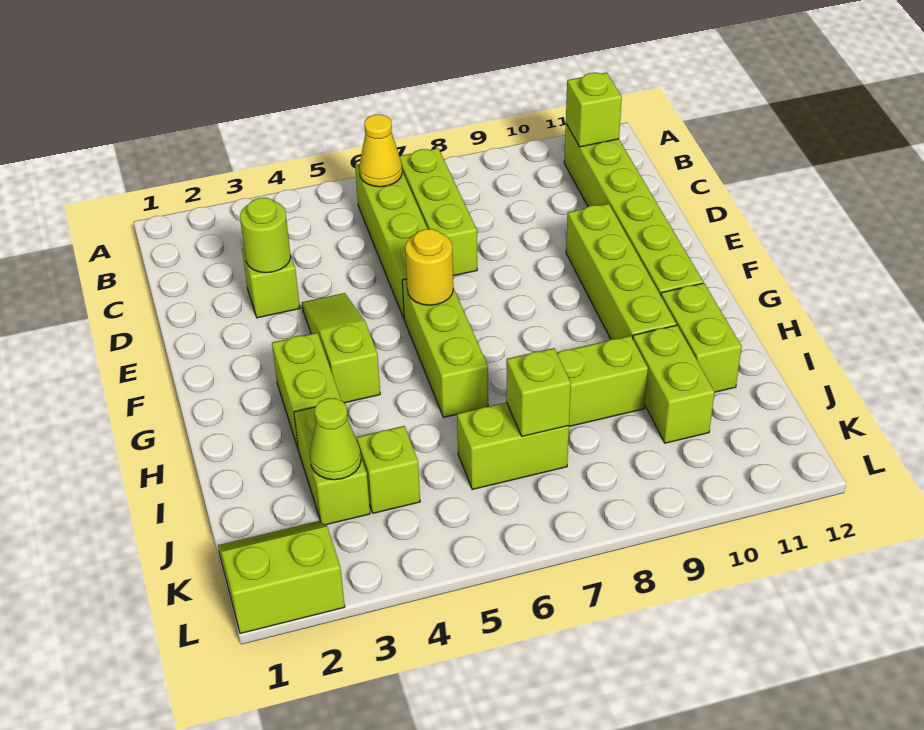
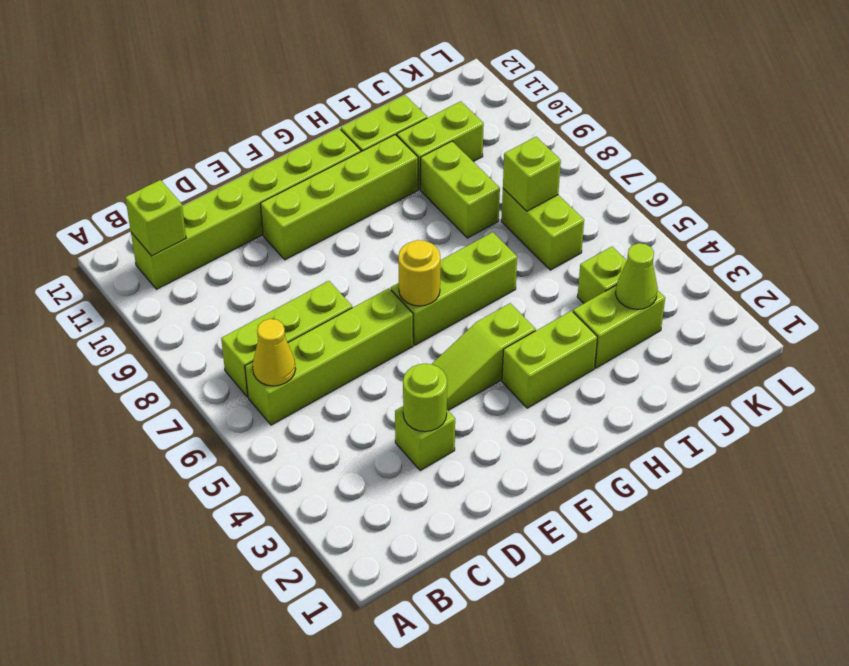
lime slope K1:L2 level 1 top L -> none

